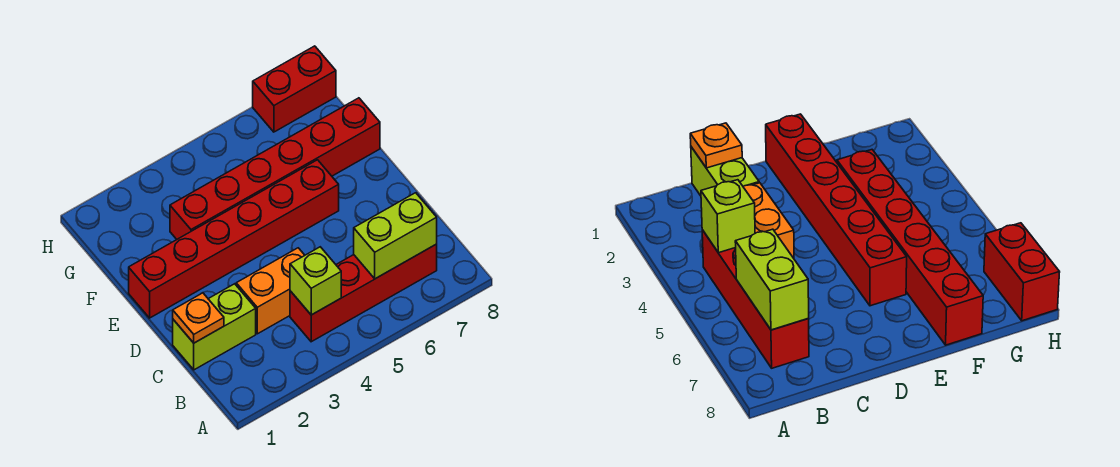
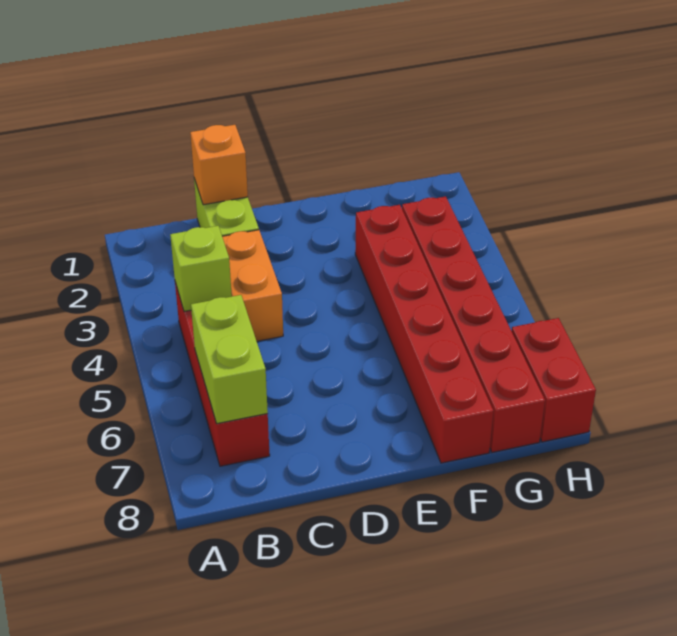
orange plate C1 level 2 -> orange brick C1 level 2
red brick E1:E6 level 1 -> red brick G3:G8 level 1

